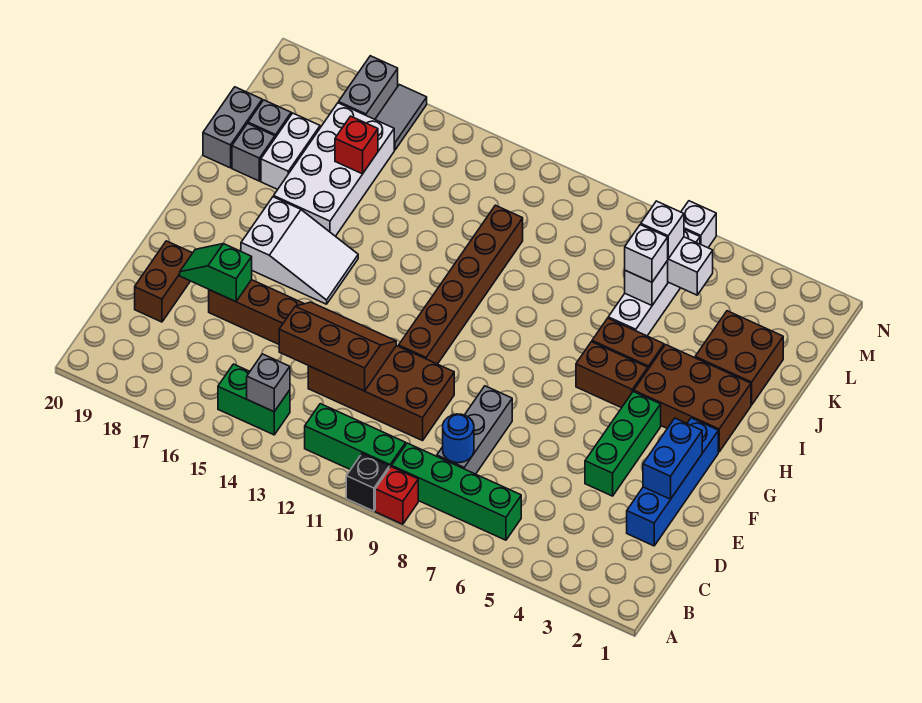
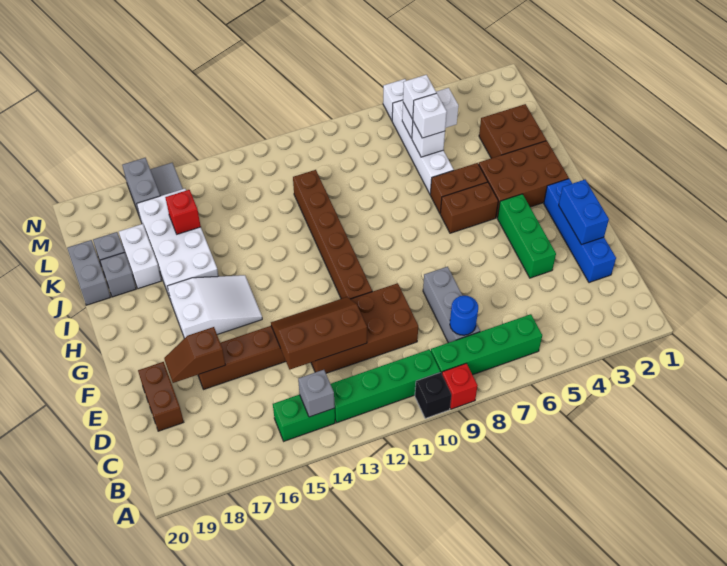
green brick B10:B12 level 1 -> green brick B10:B13 level 1
green slope E17:E18 level 2 top 17 -> brown slope E17:E18 level 2 top 17

